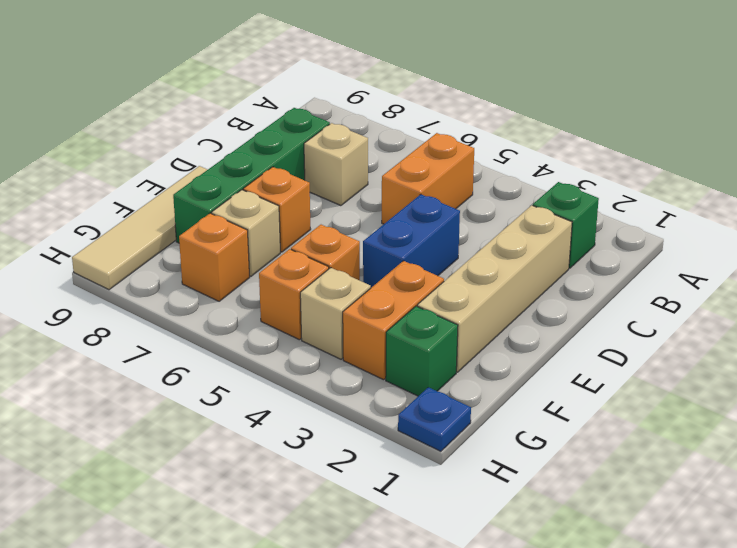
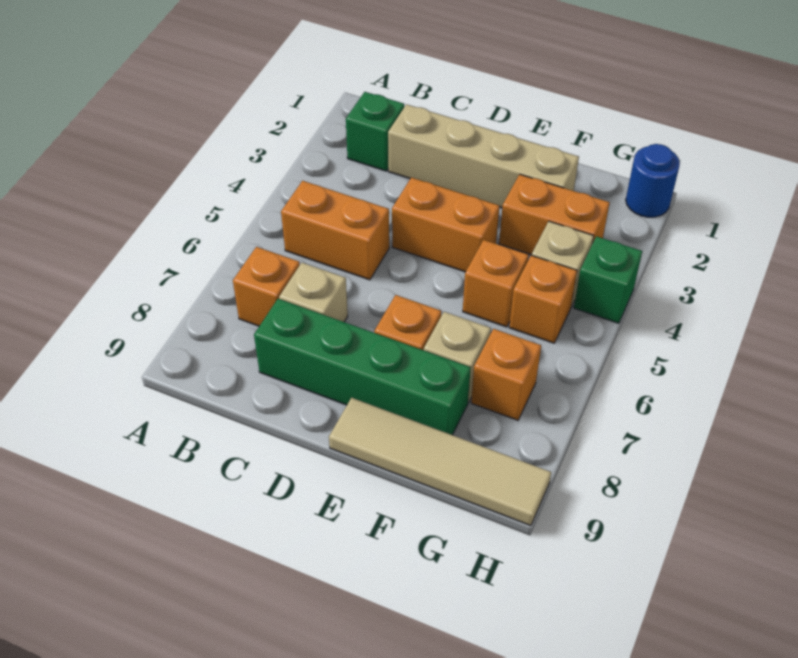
none -> orange brick B7 level 1
blue brick D4:E4 level 1 -> orange brick D4:E4 level 1
green brick G2 level 1 -> green brick H4 level 1
blue plate H1 level 1 -> blue round brick H1 level 1

